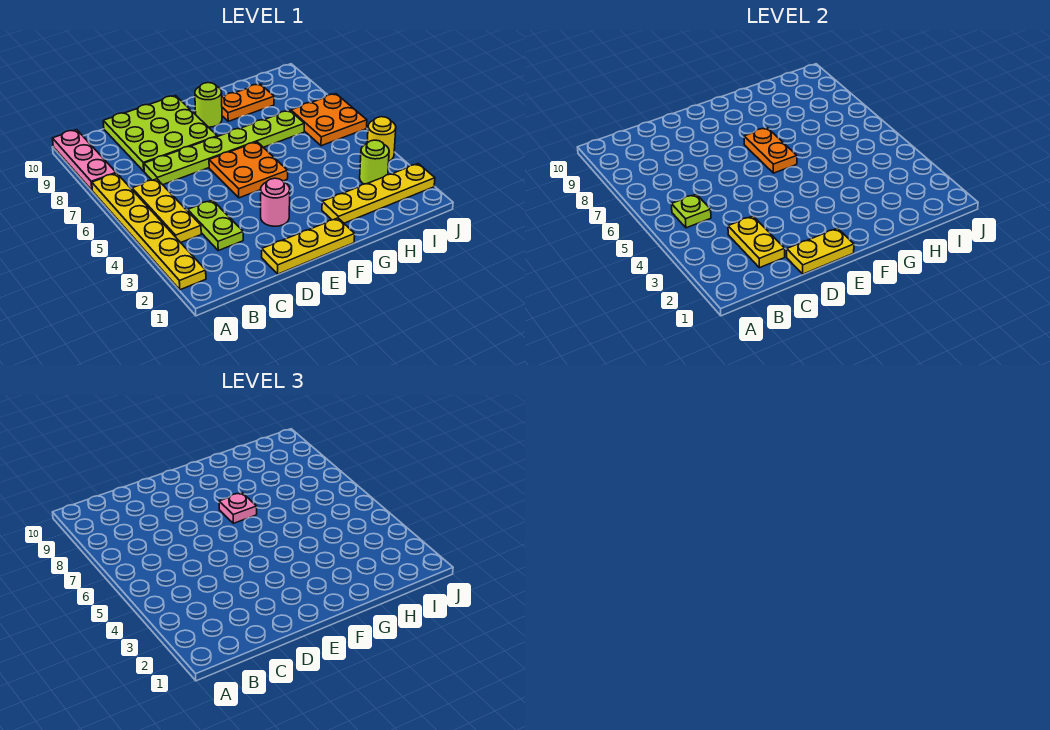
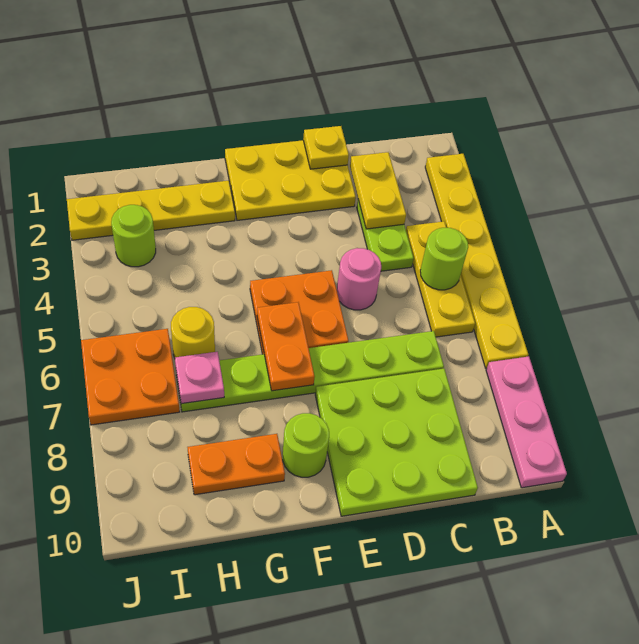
lime plate B5 level 2 -> lime round brick B5 level 2
yellow plate D1:F1 level 1 -> yellow plate D1:F2 level 1
yellow plate D1:E1 level 2 -> yellow plate D1 level 2
pink round brick E3 level 1 -> pink round brick D5 level 1
pink plate F7 level 3 -> pink plate H7 level 2
yellow round brick J4 level 1 -> yellow round brick H6 level 1

